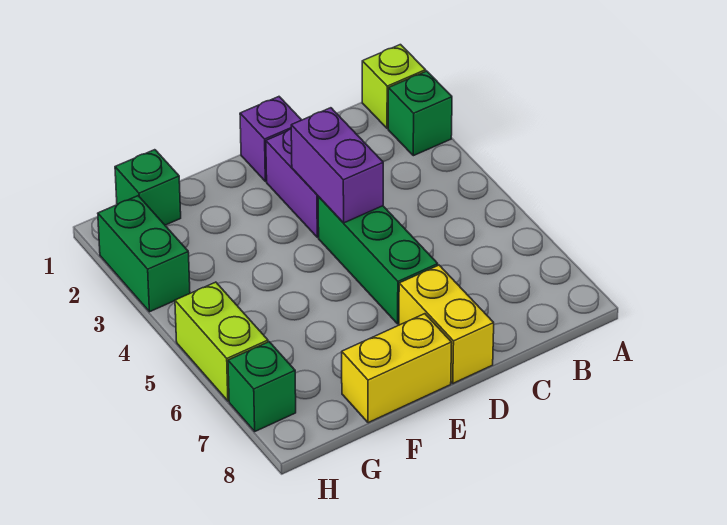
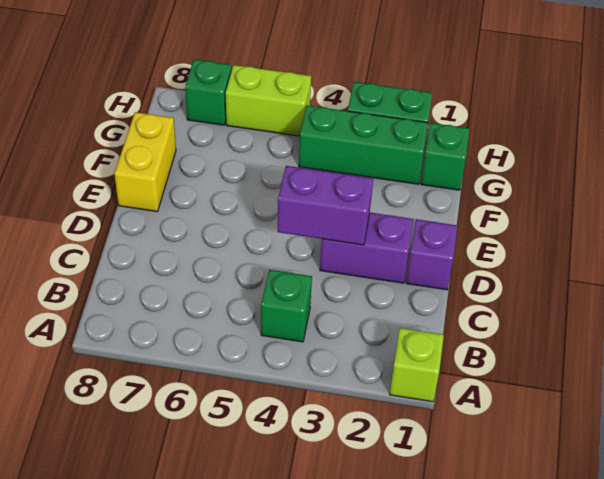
green brick A2 level 1 -> green brick B4 level 1
green brick D4:D6 level 1 -> green brick G2:G4 level 1
yellow brick D7:D8 level 1 -> none

